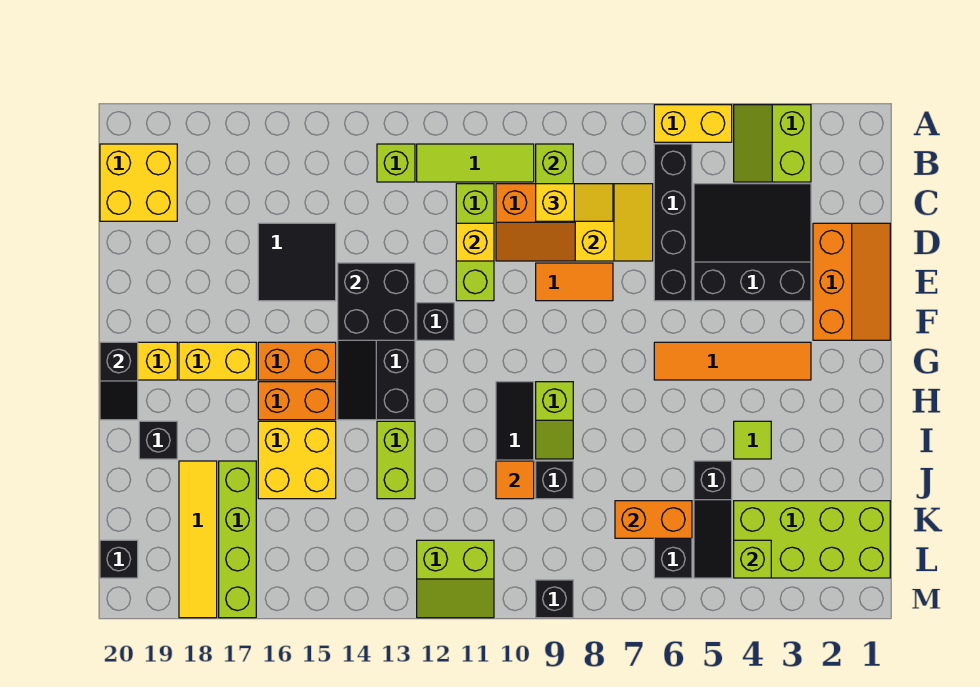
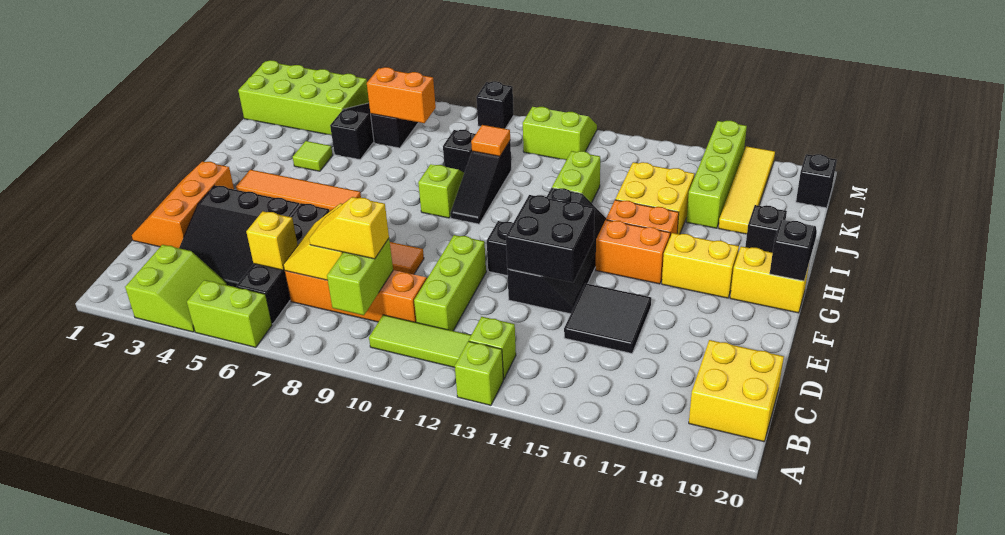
yellow brick A5:A6 level 1 -> lime brick A5:A6 level 1
yellow brick D11 level 2 -> yellow brick C6 level 2
lime brick L4 level 2 -> lime brick A13 level 1

